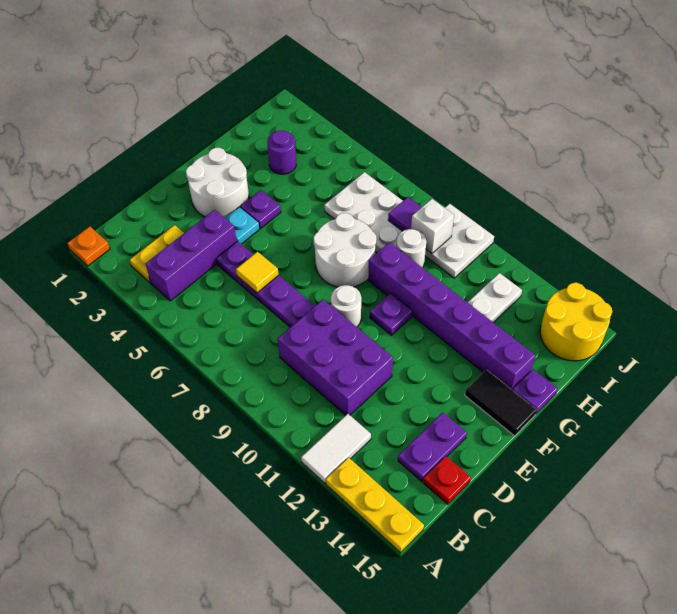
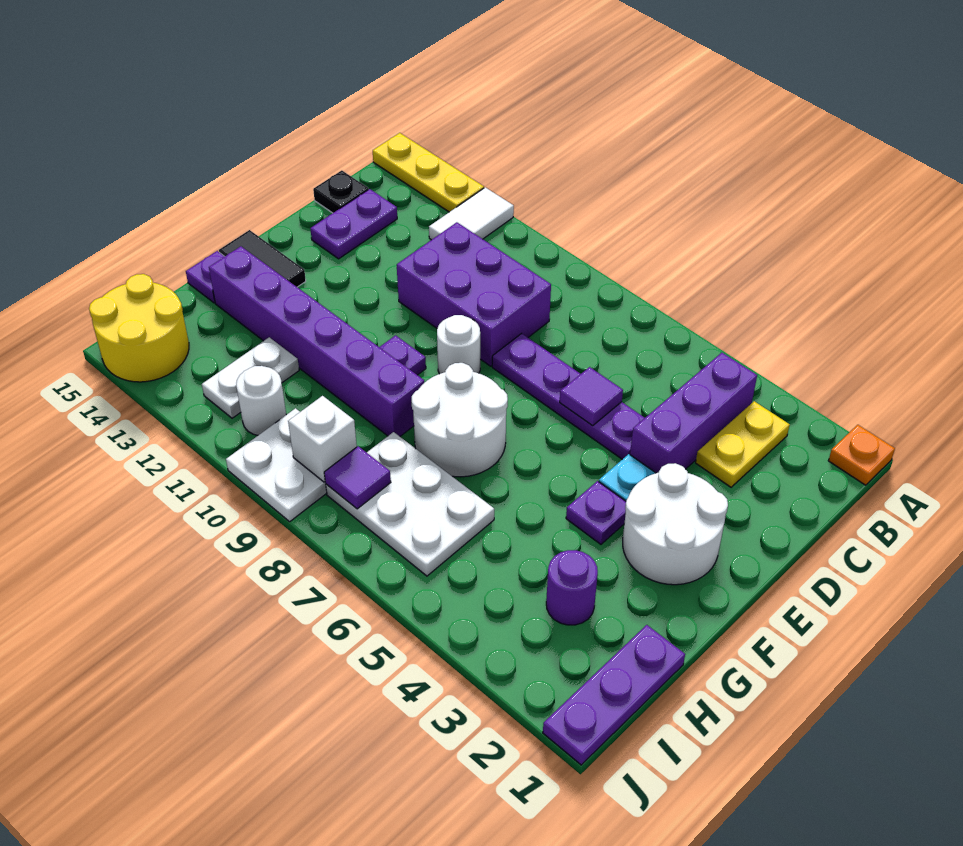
red plate C15 level 1 -> black plate C15 level 1
yellow tile D6 level 2 -> purple tile D6 level 2
none -> purple plate H1:J1 level 1
white round brick H9 level 1 -> white round brick I11 level 1

